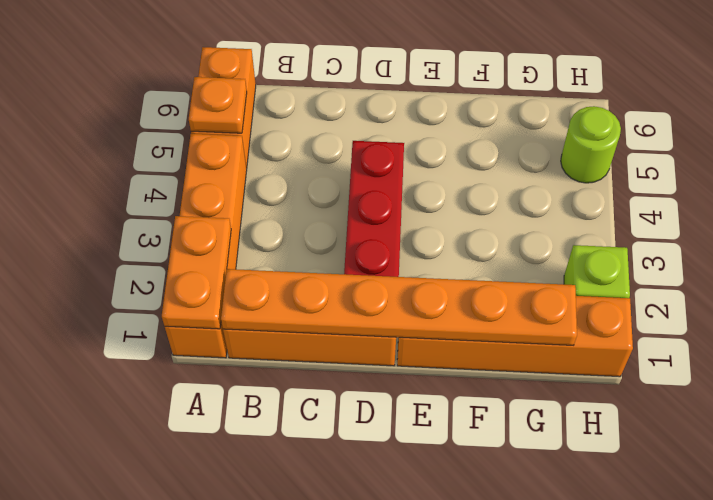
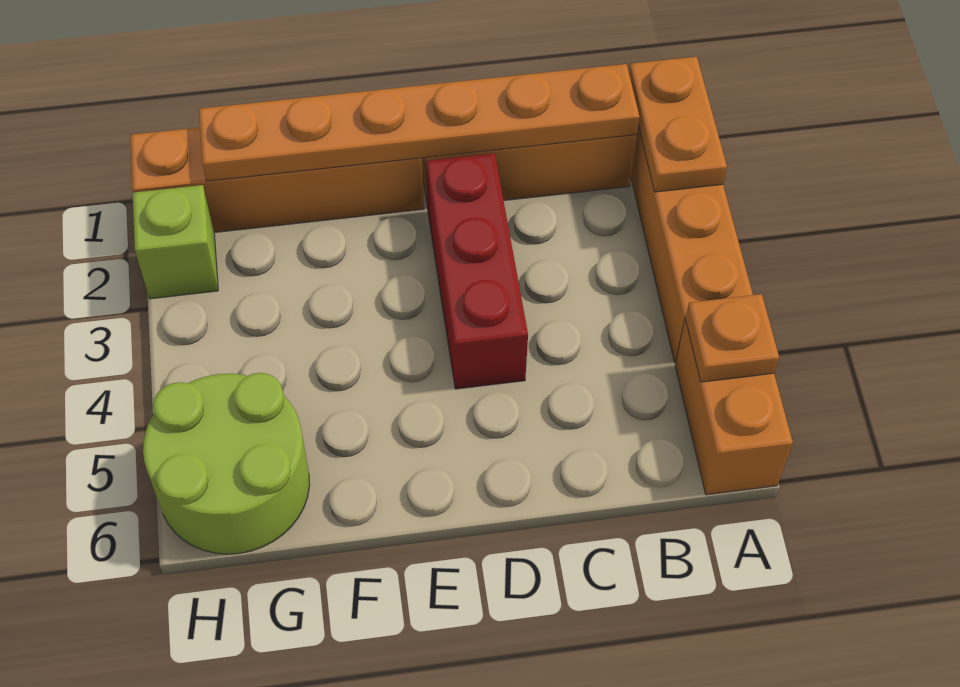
lime round brick H5 level 1 -> lime round brick G5:H6 level 1

